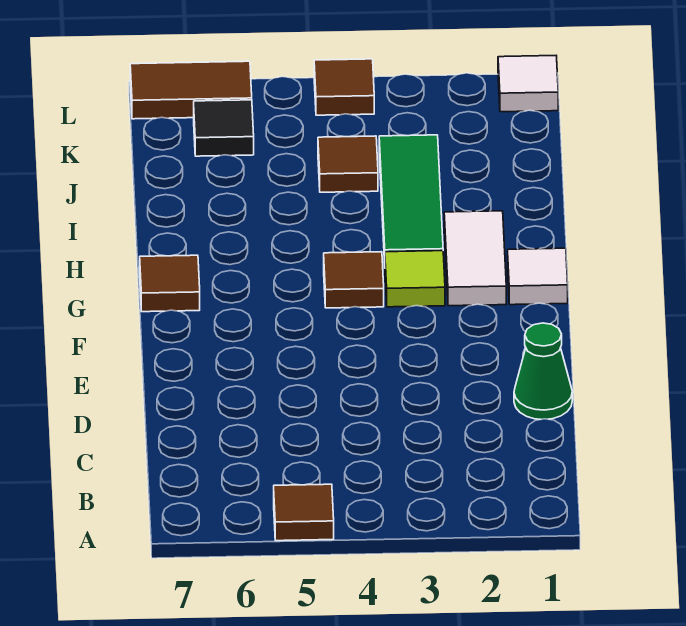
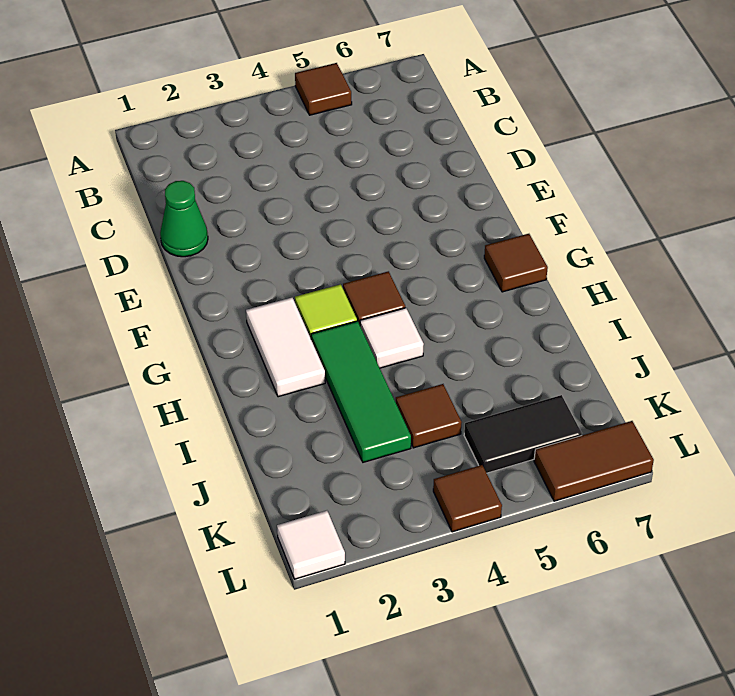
white tile G1 level 1 -> white tile H4 level 1
black tile K6 level 1 -> black tile K5:K6 level 1

